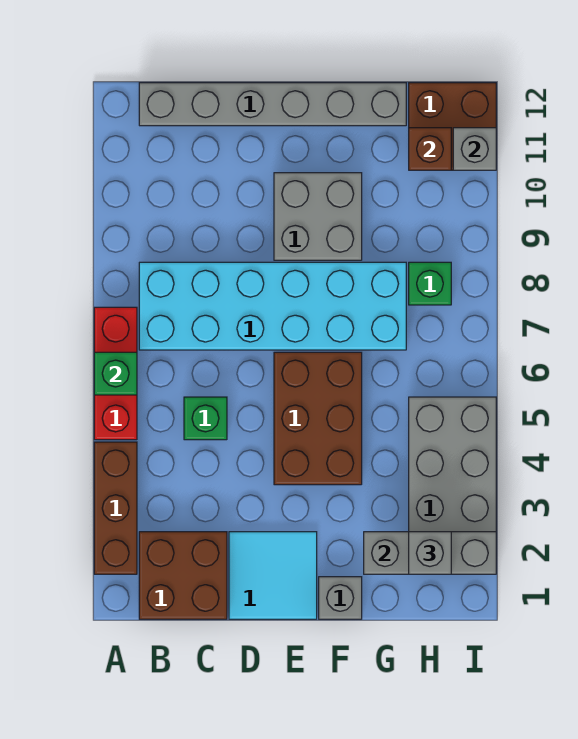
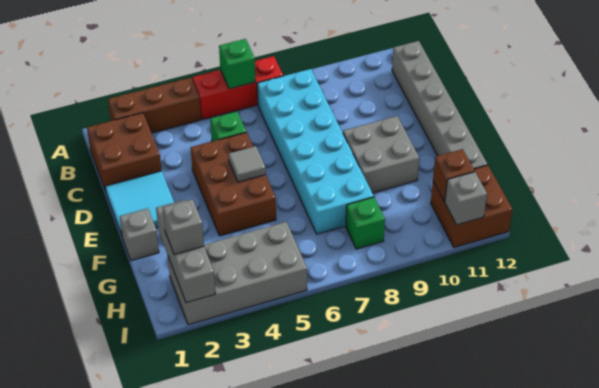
brown brick E4:F6 level 1 -> brown brick D4:F5 level 1
none -> grey tile E5 level 2

